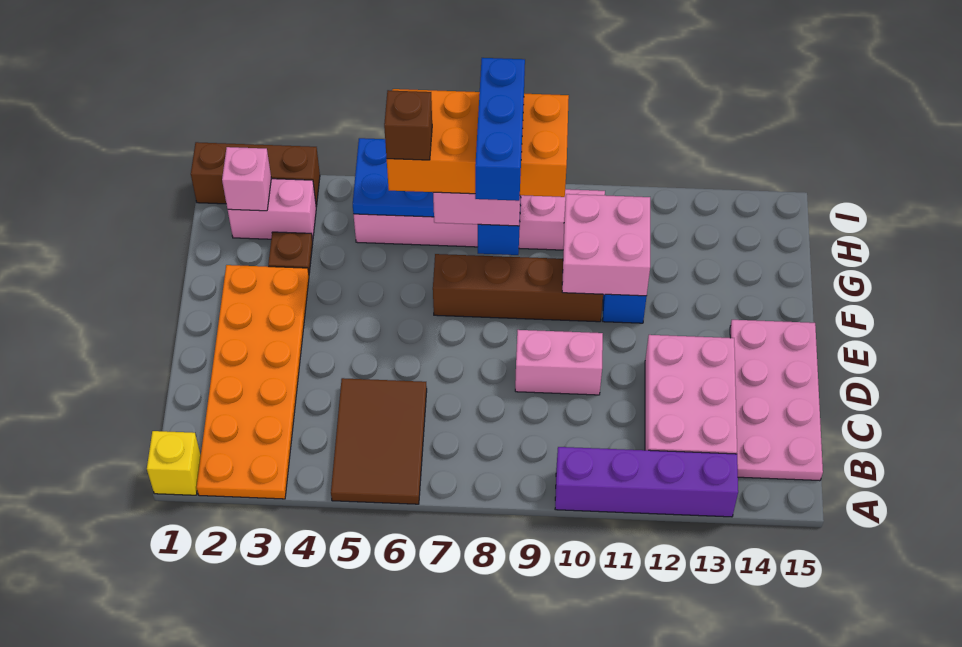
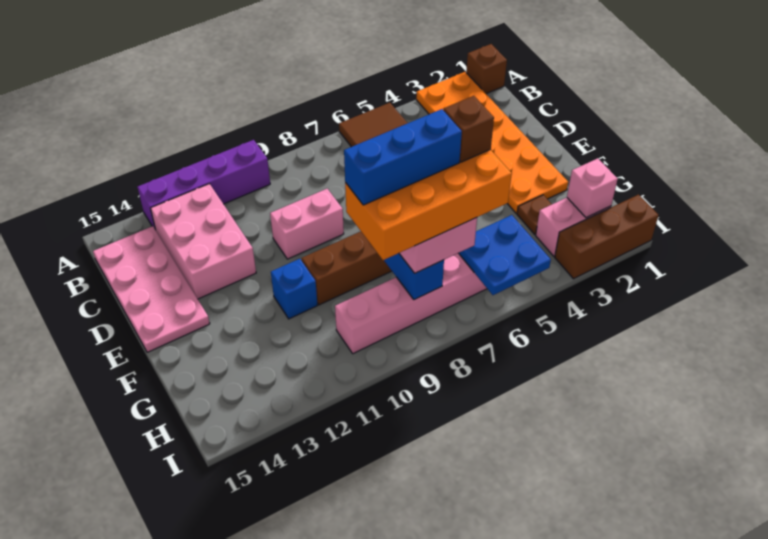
yellow brick A1 level 1 -> brown brick A1 level 1
blue brick F8:H8 level 5 -> blue brick G7:G9 level 5
pink brick F10:G11 level 2 -> none

